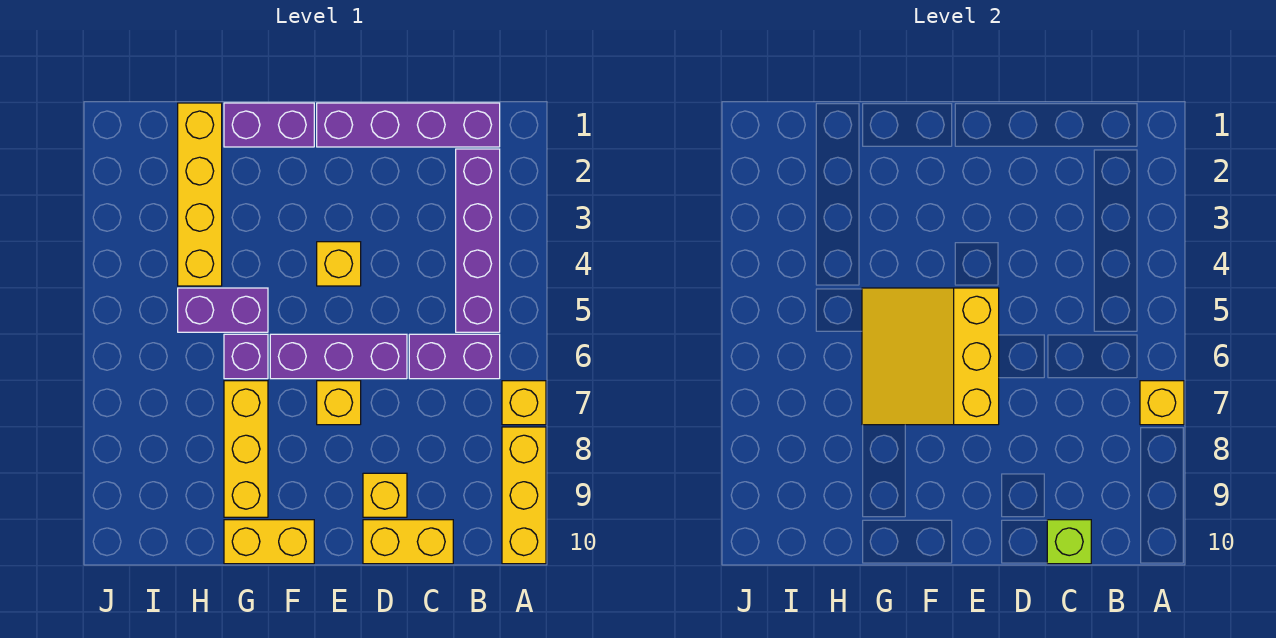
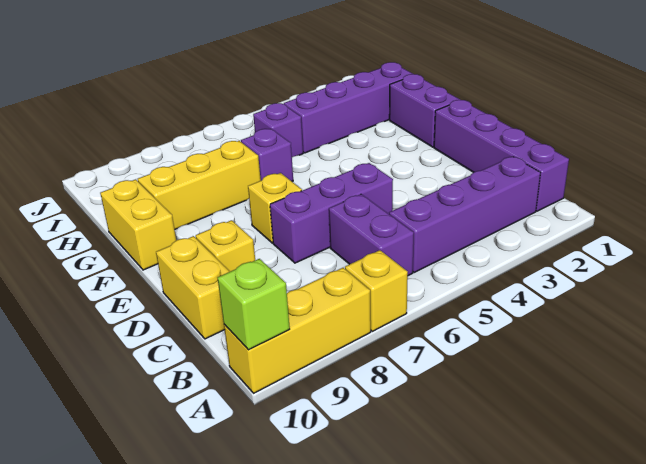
yellow brick A7 level 2 -> none
lime brick C10 level 2 -> lime brick A10 level 2
purple brick D6:F6 level 1 -> purple brick D5:D7 level 1
yellow brick E4 level 1 -> none
yellow slope E5:G7 level 2 top E -> none
purple brick G5:H5 level 1 -> purple brick H5 level 1
yellow brick H1:H4 level 1 -> purple brick H1:H4 level 1

